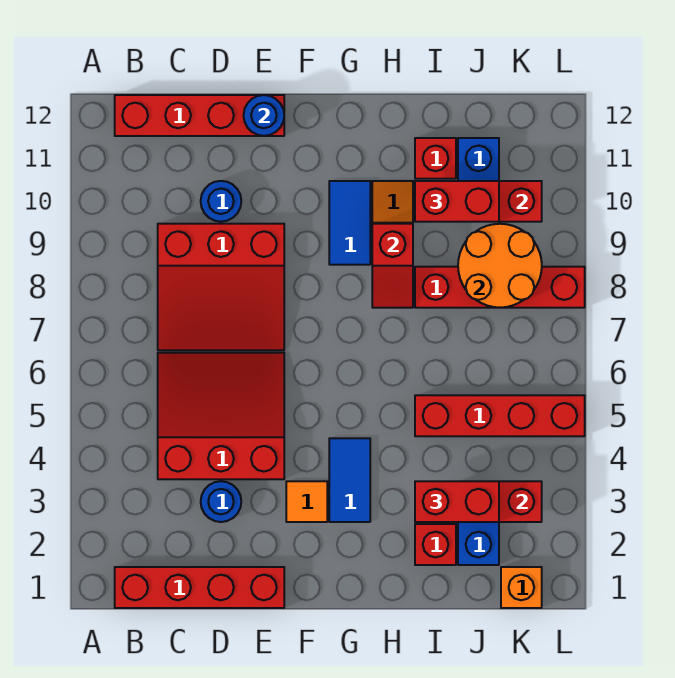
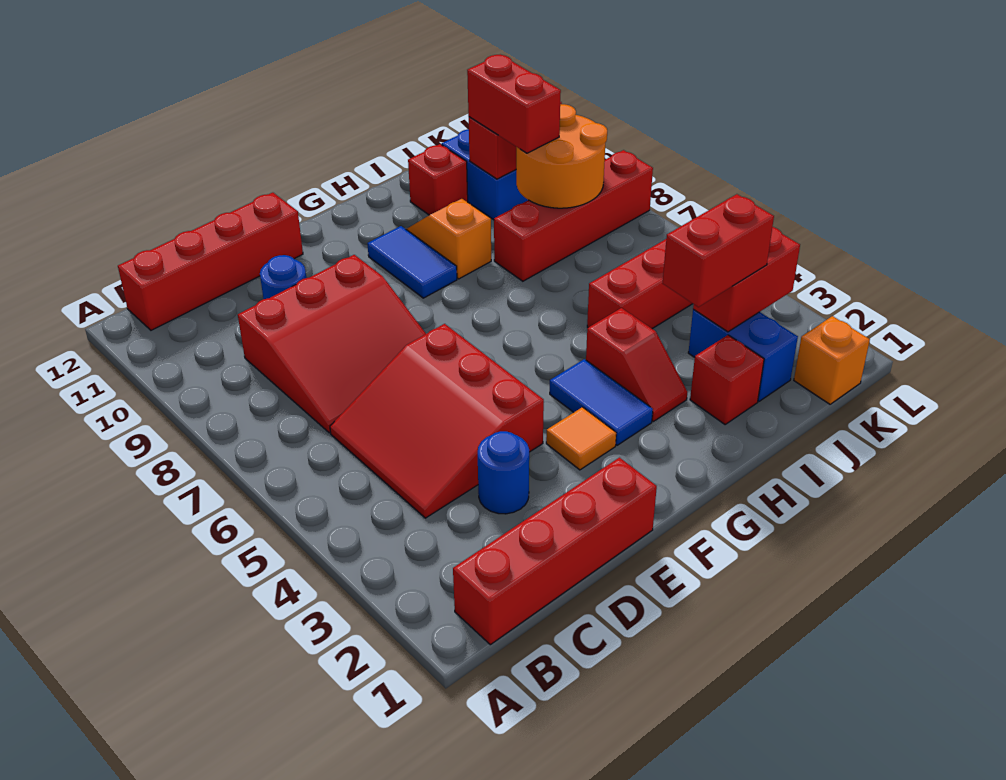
red slope C4:E6 level 1 top 4 -> red slope C4:E6 level 1 top E
blue round brick E12 level 2 -> none
red slope H8:H9 level 2 top 9 -> red slope H3:H4 level 1 top 4
red brick I10:J10 level 3 -> red brick J9:J10 level 3

